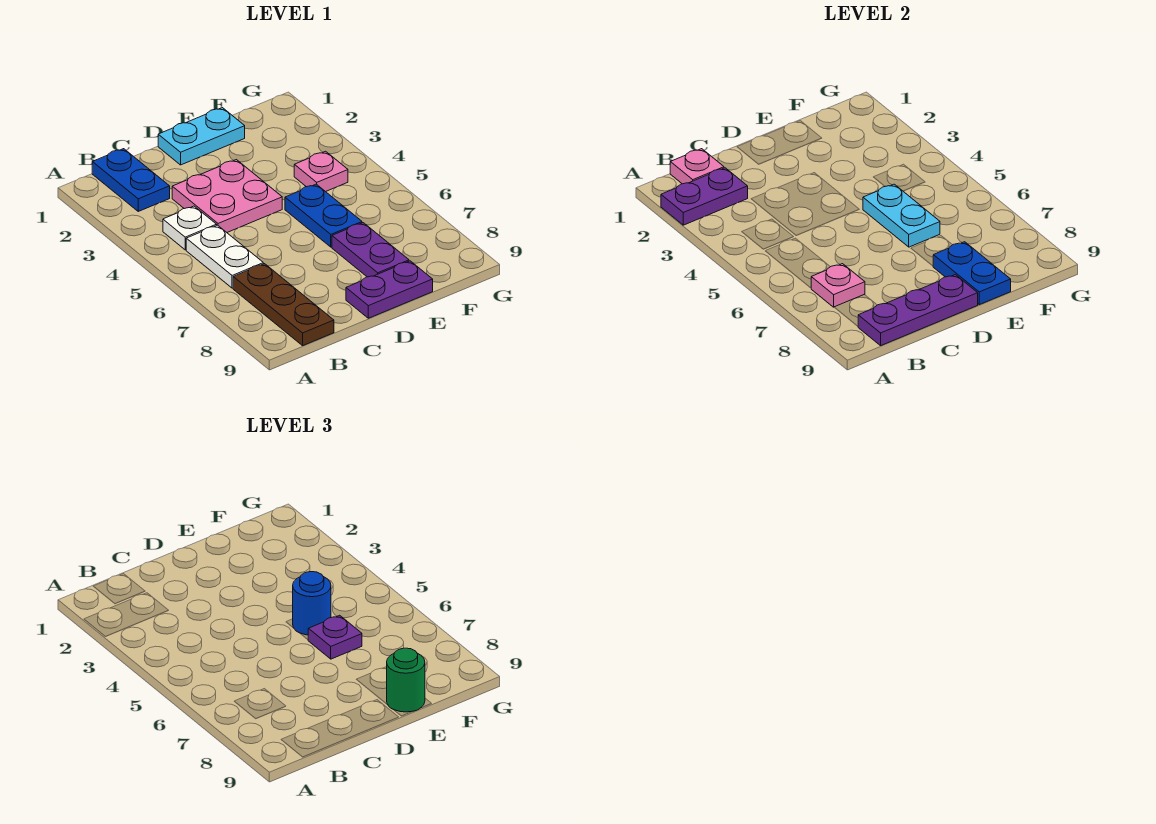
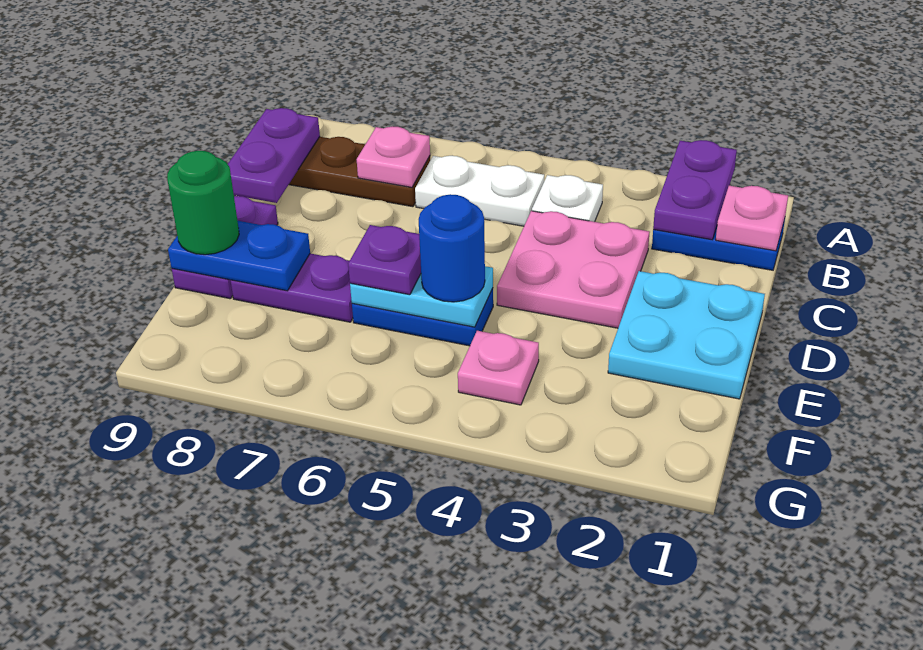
purple plate B9:D9 level 2 -> purple plate B9:C9 level 2
cyan plate D1:E1 level 1 -> cyan plate D1:E2 level 1

